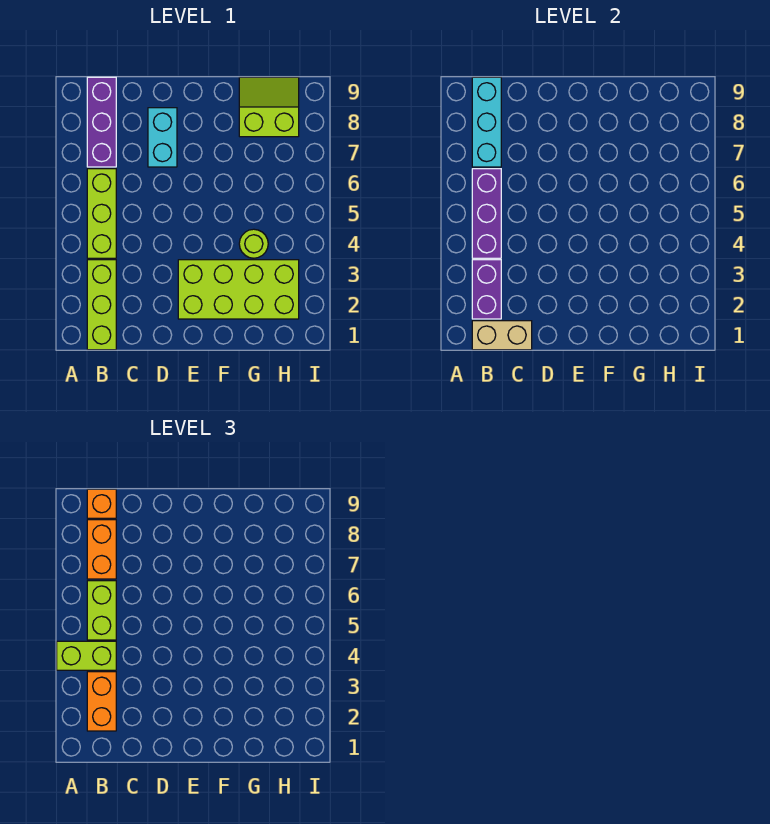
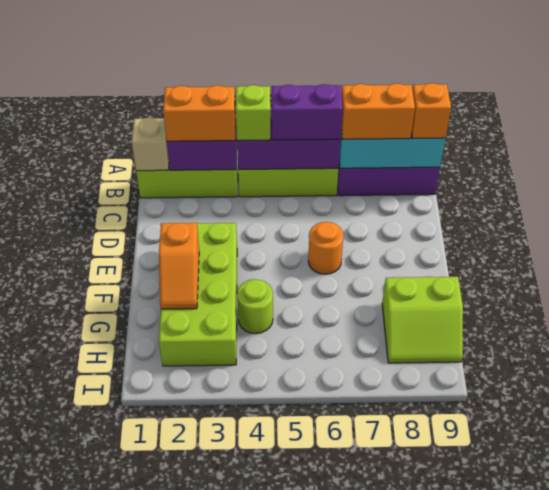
lime brick A4:B4 level 3 -> lime brick B4 level 3
tan brick B1:C1 level 2 -> tan brick B1 level 2
lime brick B5:B6 level 3 -> purple brick B5:B6 level 3
cyan brick D7:D8 level 1 -> none
none -> orange round brick E6 level 1
none -> orange slope F2:G2 level 2 top F
lime slope G8:H9 level 1 top 8 -> lime slope G8:H9 level 1 top G

